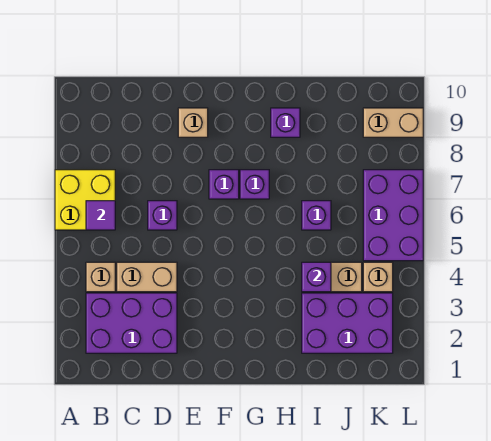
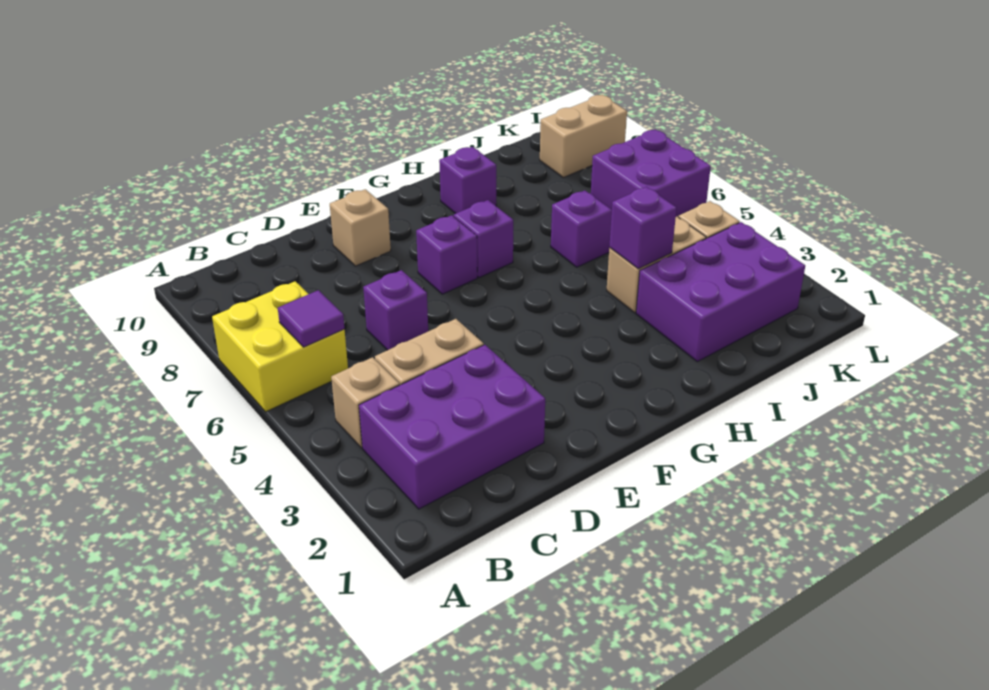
purple brick K5:L7 level 1 -> purple brick K6:L7 level 1

